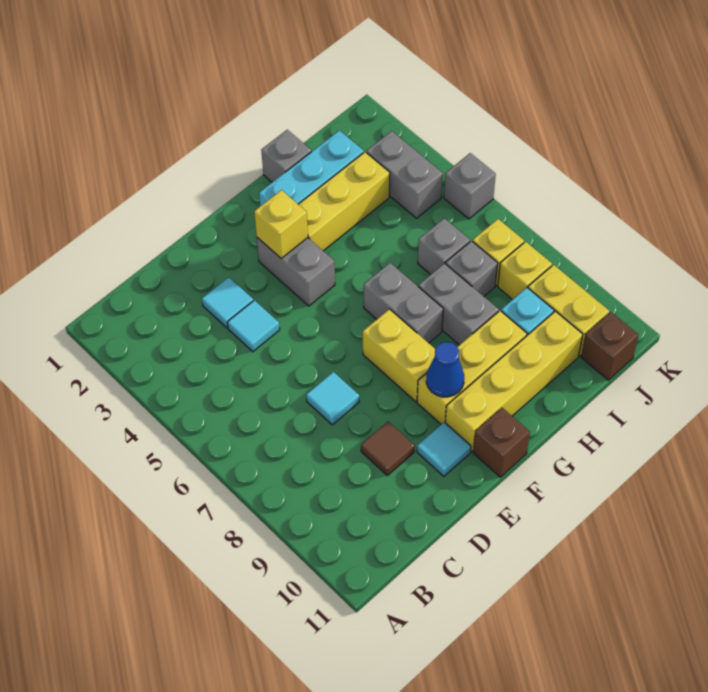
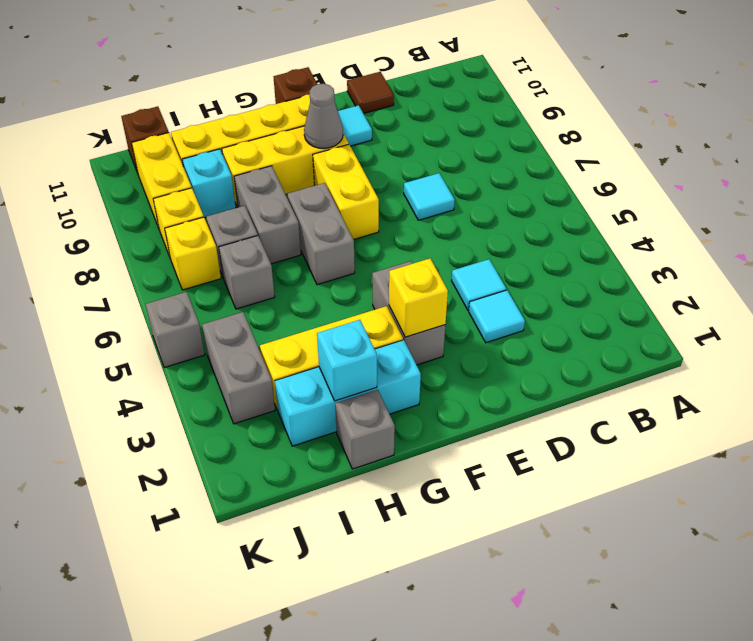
brown tile D9 level 1 -> brown tile D11 level 1
blue cone F9 level 2 -> grey cone F9 level 2
none -> cyan brick H2 level 2

